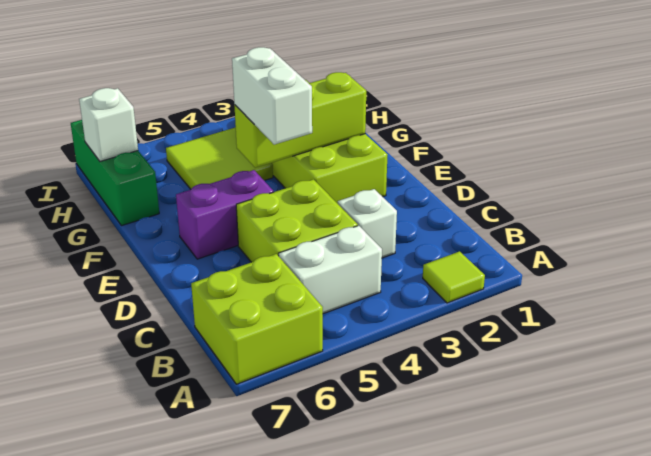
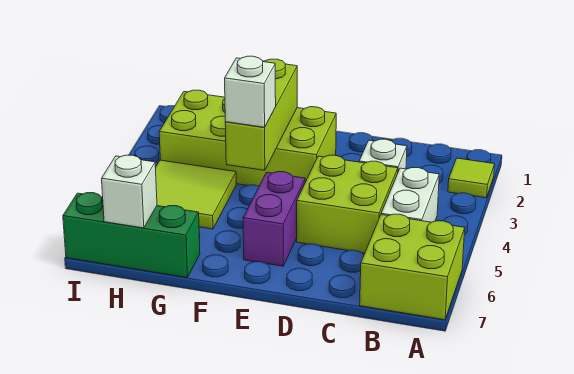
white brick E4:F4 level 3 -> white brick F4 level 3

